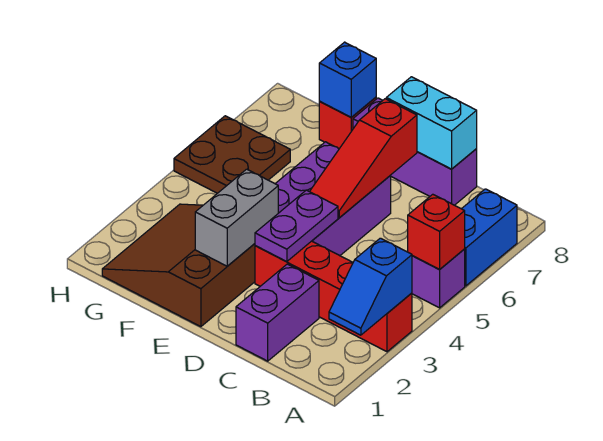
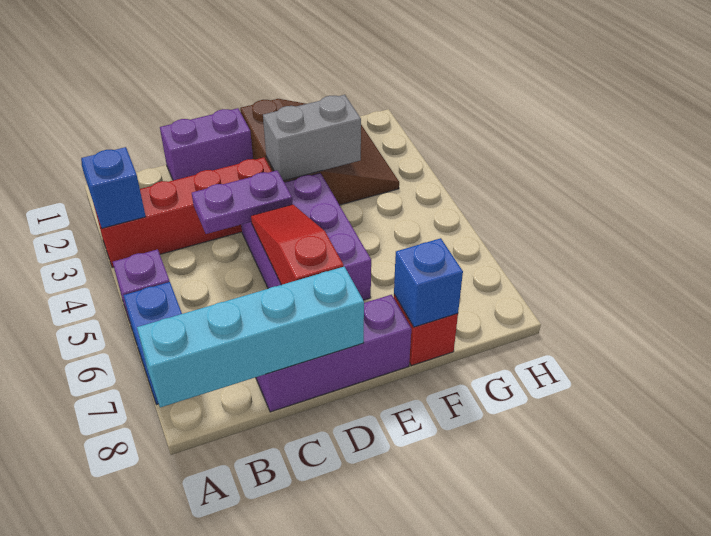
red brick A5 level 2 -> none
purple brick C1:C2 level 1 -> purple brick C1:D1 level 1
cyan brick C8:D8 level 2 -> cyan brick A8:D8 level 2
purple plate D3:D4 level 2 -> purple plate C4:D4 level 2
grey brick E2:E3 level 2 -> grey brick E3:F3 level 2
brown plate G5:H6 level 1 -> none

